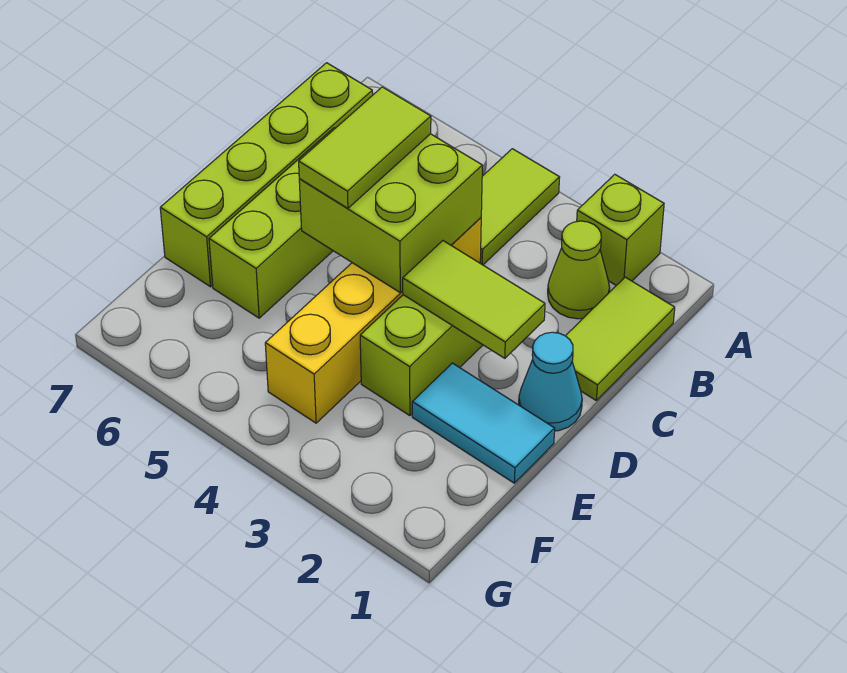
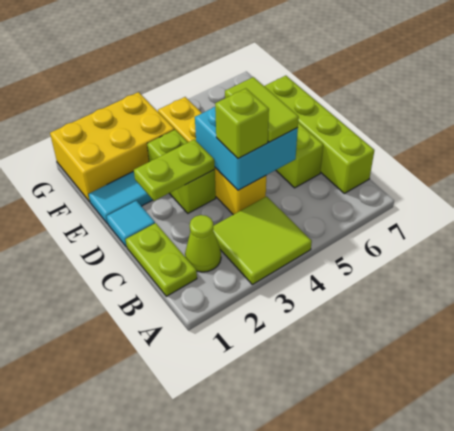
lime brick A2 level 1 -> lime brick C4 level 3
lime tile A4:B4 level 1 -> lime tile A3:B4 level 1
lime tile B1:C1 level 1 -> lime plate B1:C1 level 1
lime brick C4:D5 level 2 -> cyan brick C4:D5 level 2
cyan cone D1 level 1 -> cyan tile D1 level 1
lime tile D2:D3 level 2 -> lime plate D2:D3 level 2
none -> yellow brick F1:G3 level 1

